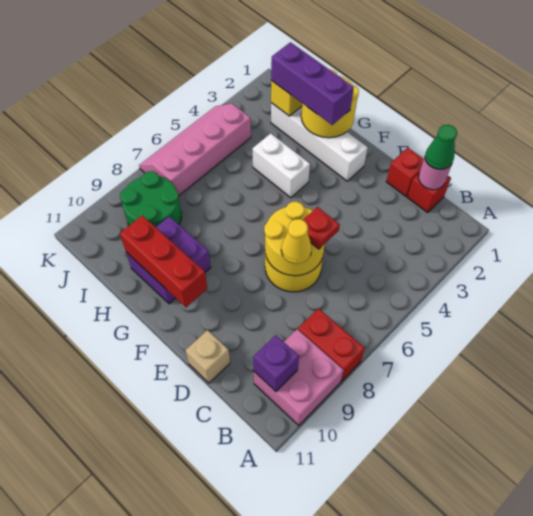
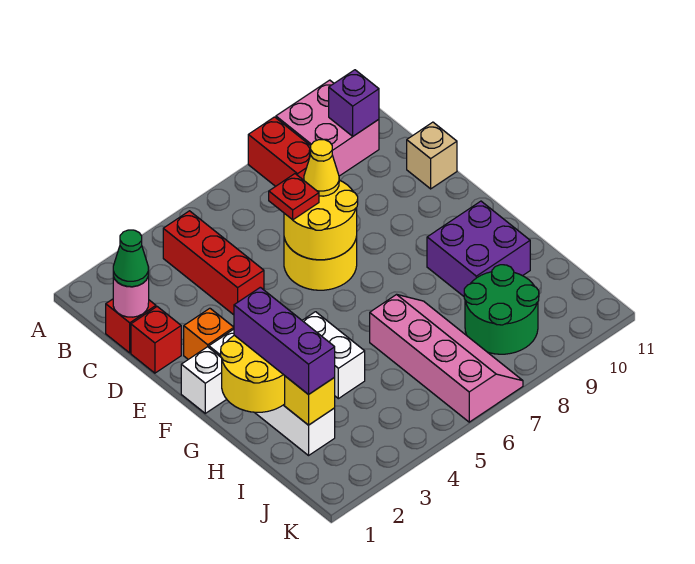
none -> orange brick E2 level 1
none -> white brick F1 level 1
red brick F10:H10 level 2 -> red brick B4:D4 level 1
pink slope J4:K7 level 1 top J -> pink slope H6:K7 level 1 top 6

